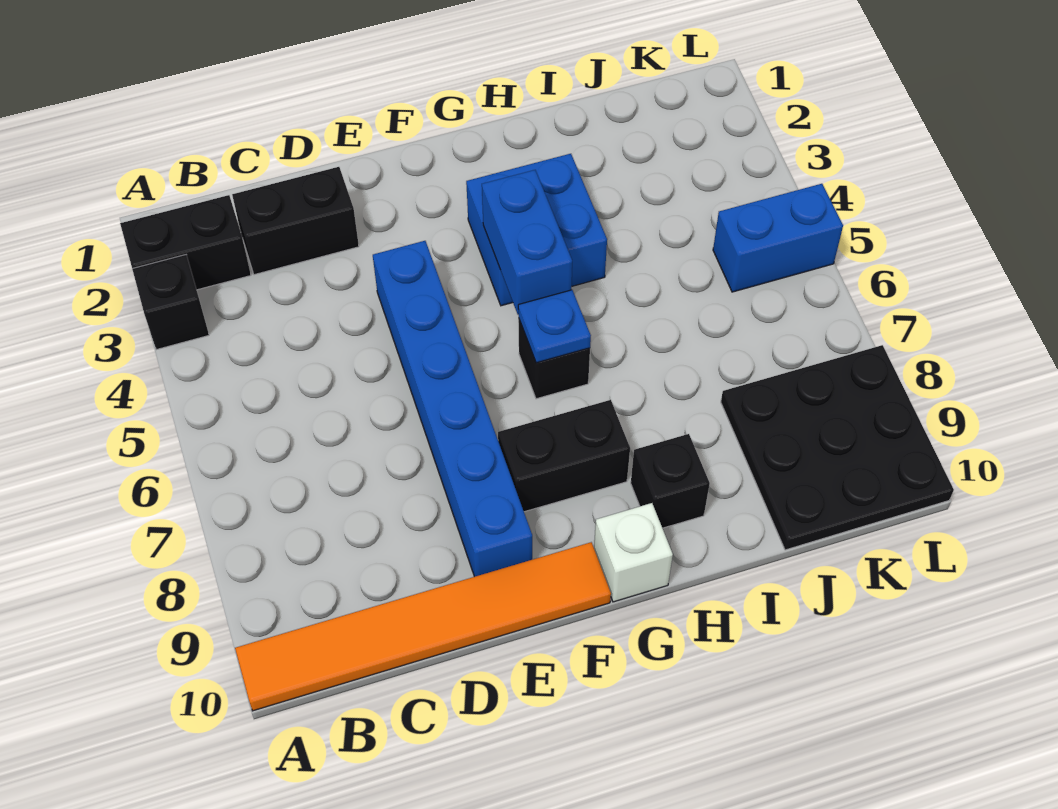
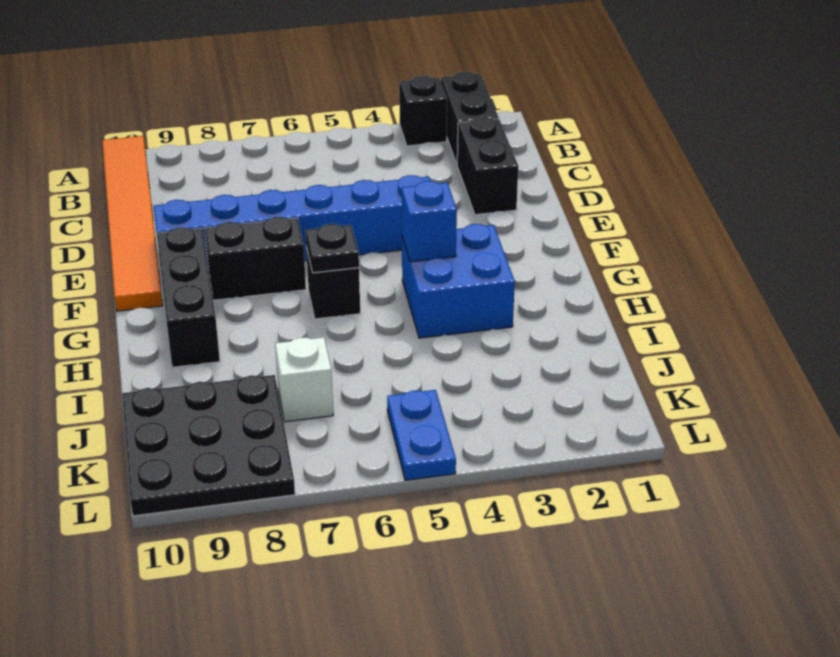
black brick F8:G8 level 1 -> black brick F7:F8 level 1
blue brick G4:G5 level 2 -> blue brick G4 level 2
blue plate G6 level 2 -> black plate G6 level 2
white brick G10 level 1 -> white brick J7 level 1
black brick H9 level 1 -> black brick F9:H9 level 1
blue brick K5:L5 level 1 -> blue plate K5:L5 level 1

